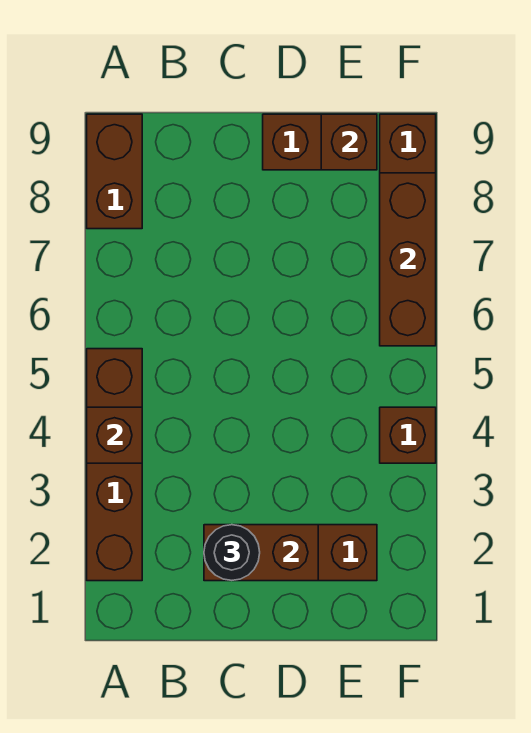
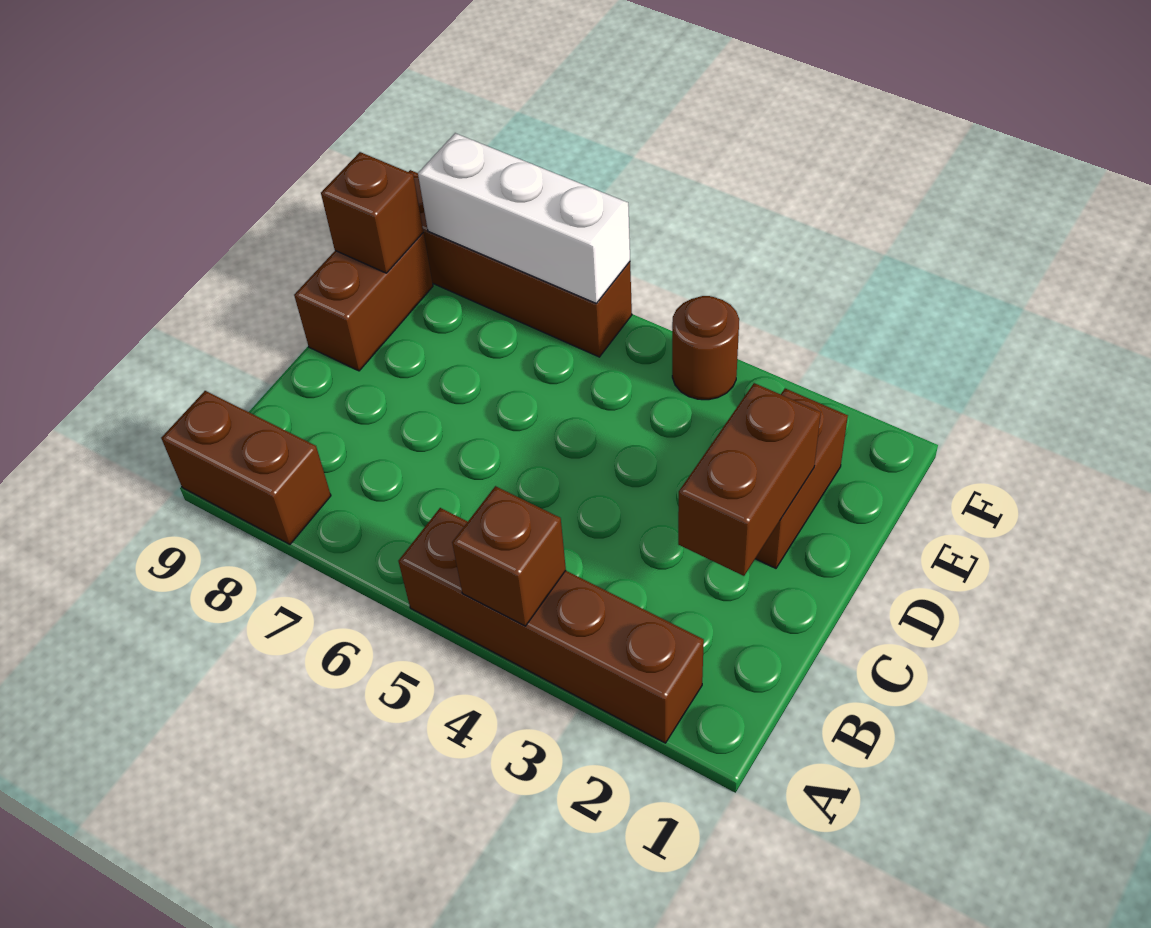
black round brick C2 level 3 -> none
brown brick F4 level 1 -> brown round brick F4 level 1
brown brick F6:F8 level 2 -> white brick F6:F8 level 2

